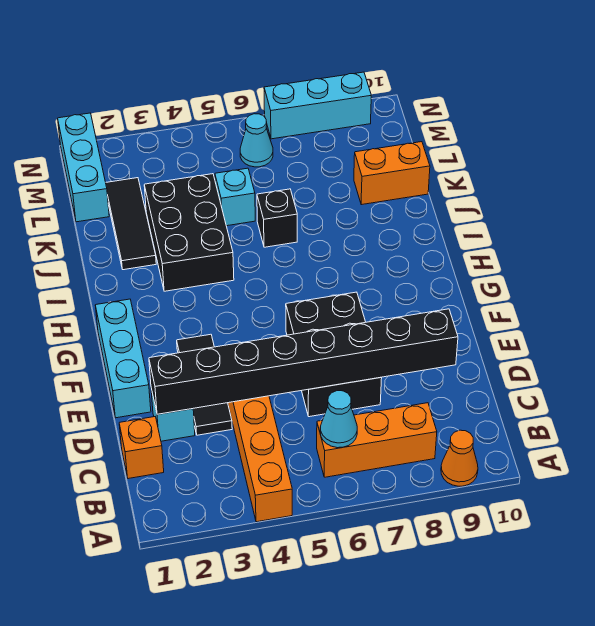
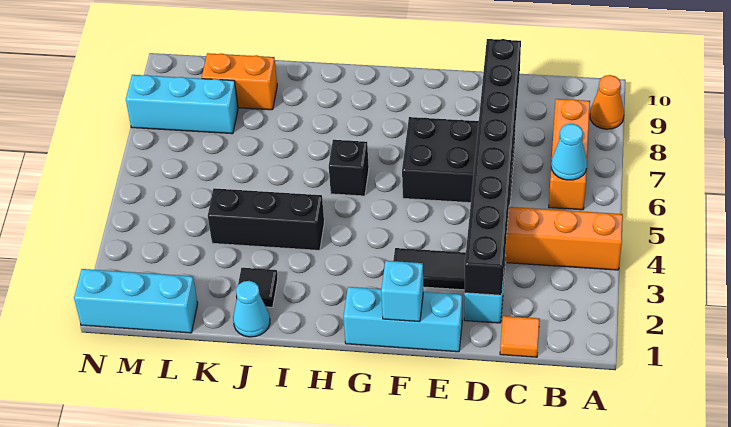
orange brick C1 level 1 -> orange tile C1 level 1
black brick I3:K4 level 1 -> black brick I4:K4 level 1
black tile J2:L2 level 1 -> black tile J2 level 1
black brick J6 level 1 -> black brick H6 level 1
cyan brick K5 level 1 -> cyan brick F1 level 2
orange brick K9:K10 level 1 -> orange brick K9:L9 level 1
cyan cone M6 level 1 -> cyan cone J1 level 1
cyan brick N7:N9 level 1 -> cyan brick L8:N8 level 1

